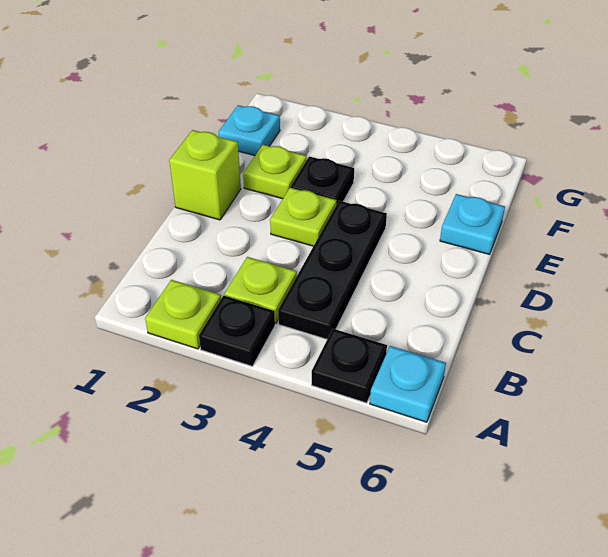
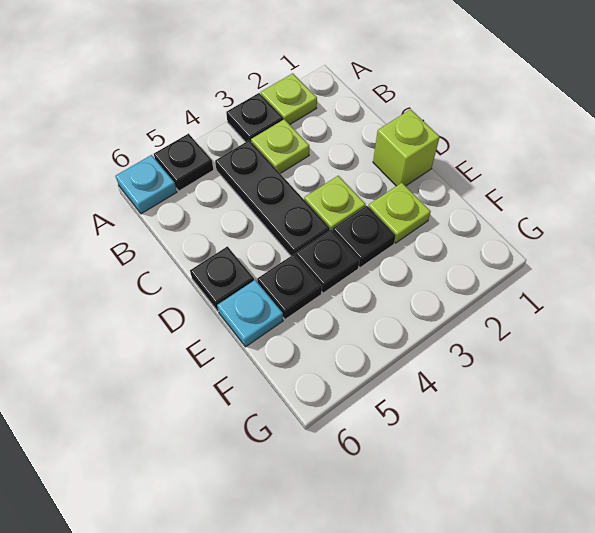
none -> black plate D6 level 1
none -> black plate E4 level 1
none -> black plate E5 level 1
cyan plate F1 level 1 -> none

